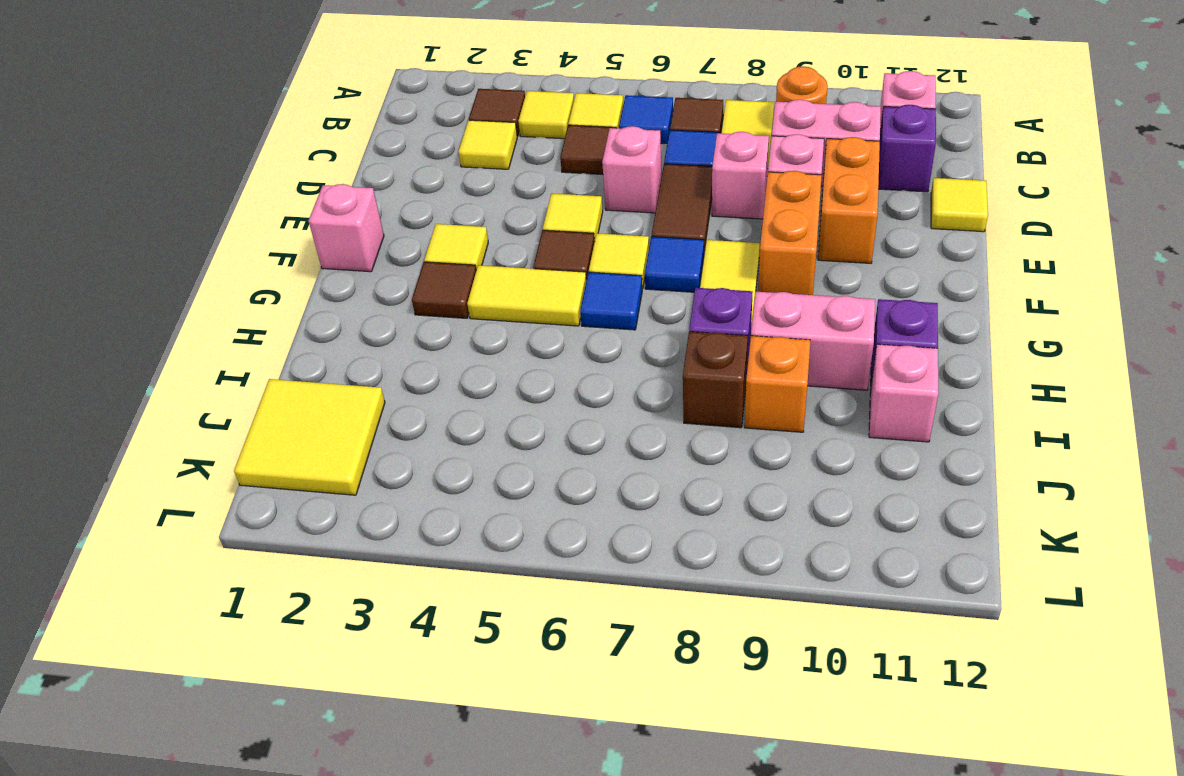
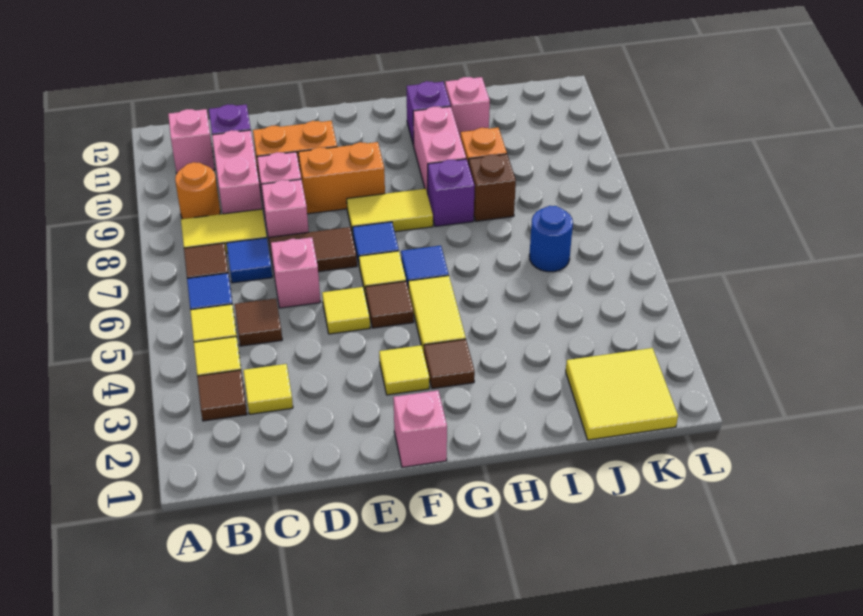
yellow tile D12 level 1 -> none
none -> blue round brick J6 level 1

